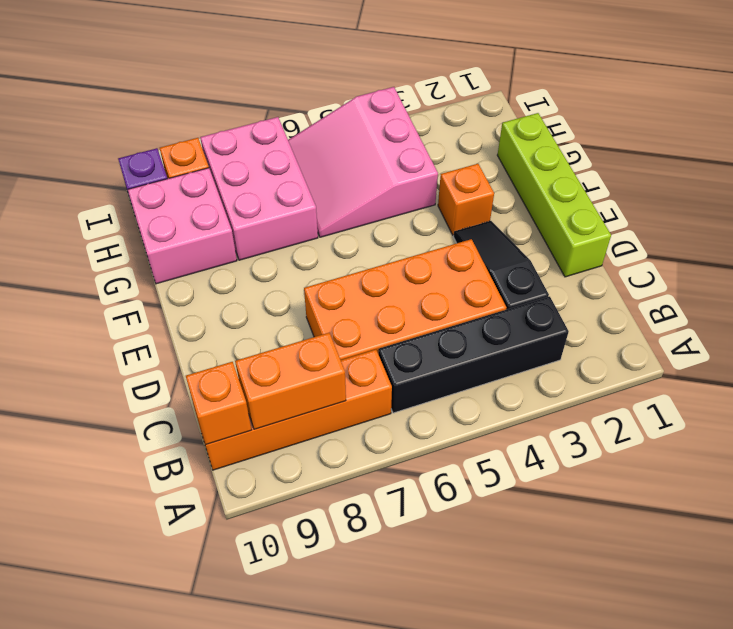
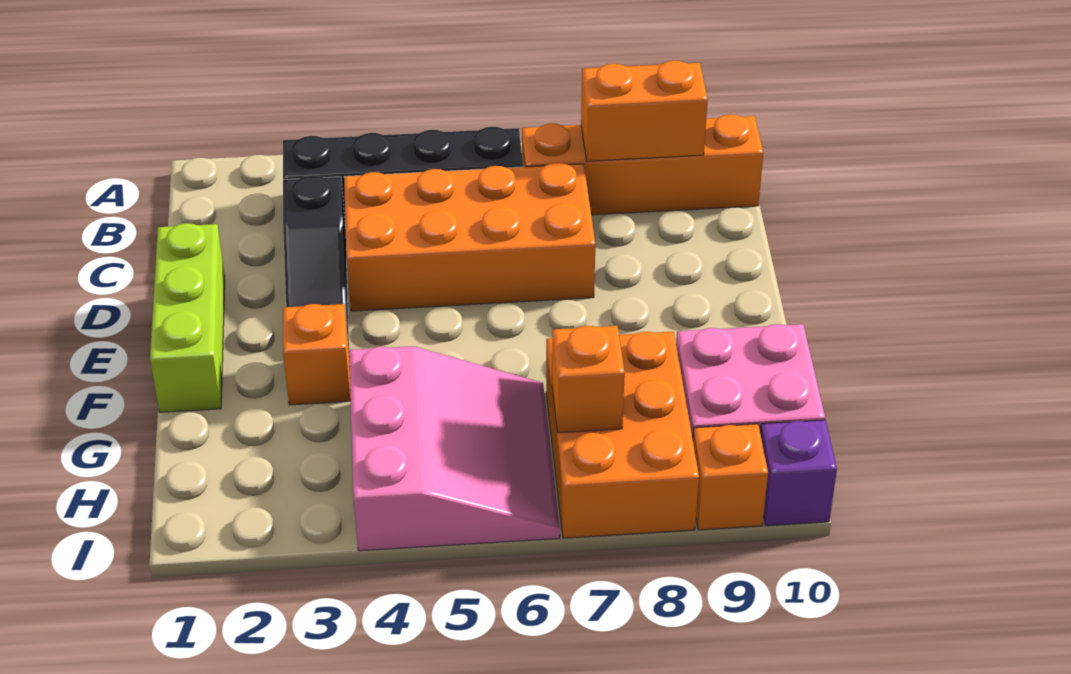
orange brick B10 level 2 -> orange brick H7 level 2
lime brick D1:G1 level 1 -> lime brick D1:F1 level 1
pink brick G7:I8 level 1 -> orange brick G7:I8 level 1

